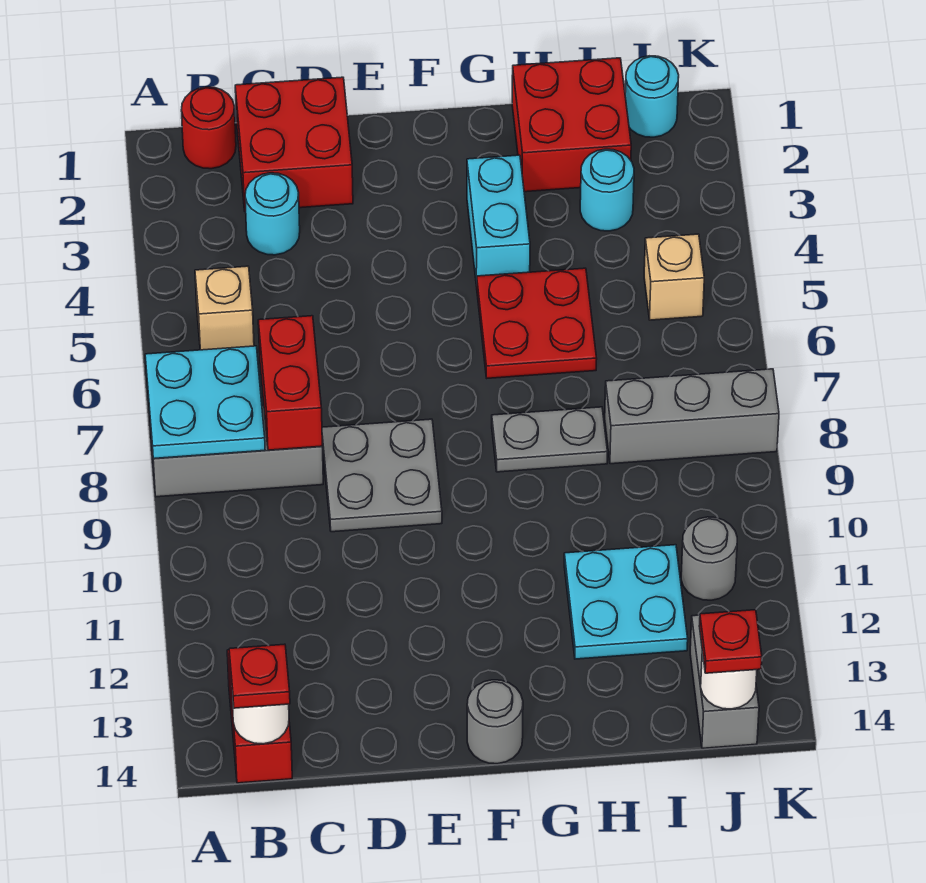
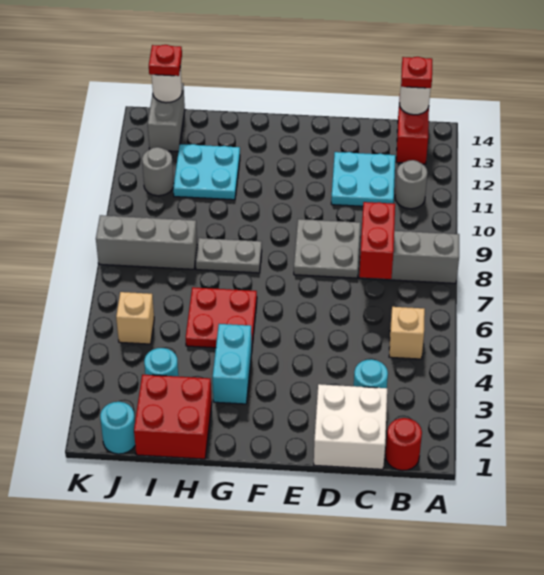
cyan plate A7:B8 level 2 -> cyan plate C11:D12 level 1
red brick C1:D2 level 1 -> white brick C1:D2 level 1
grey round brick F14 level 1 -> grey round brick B11 level 1

